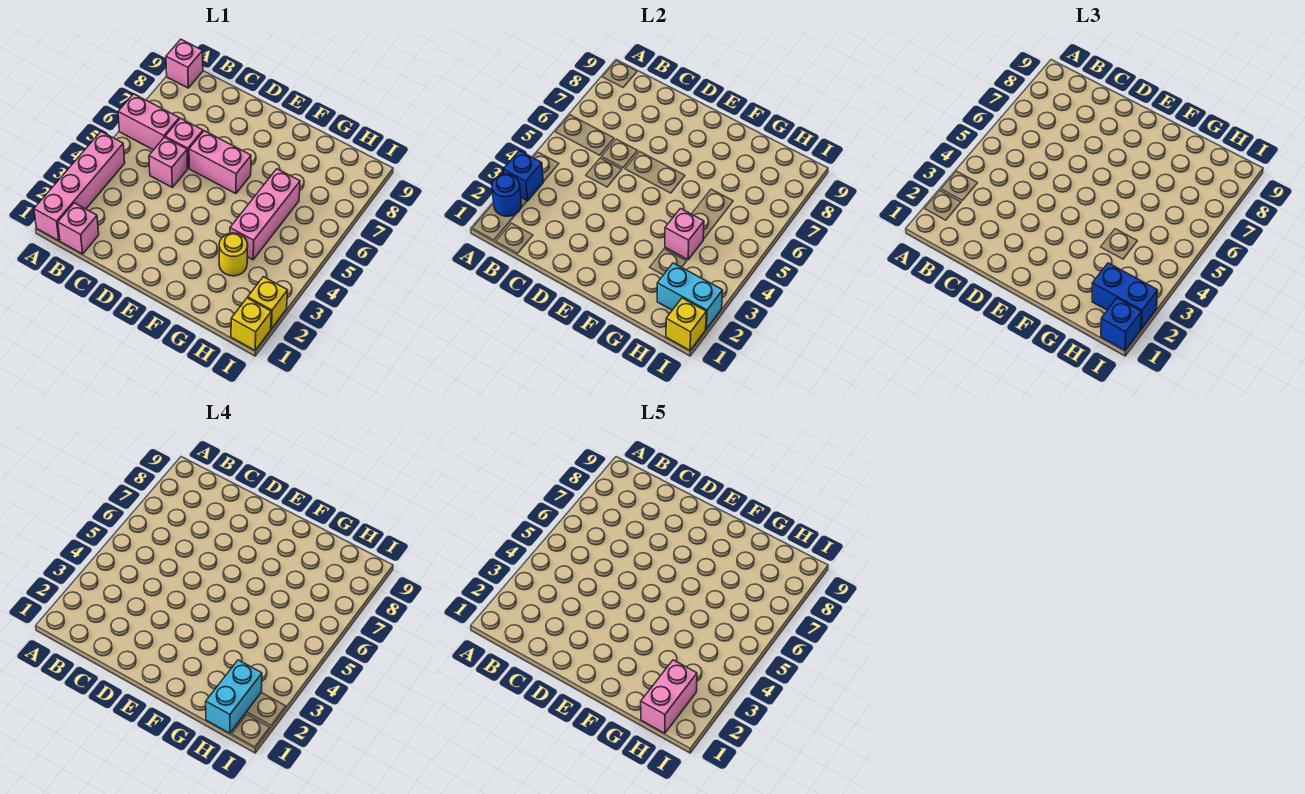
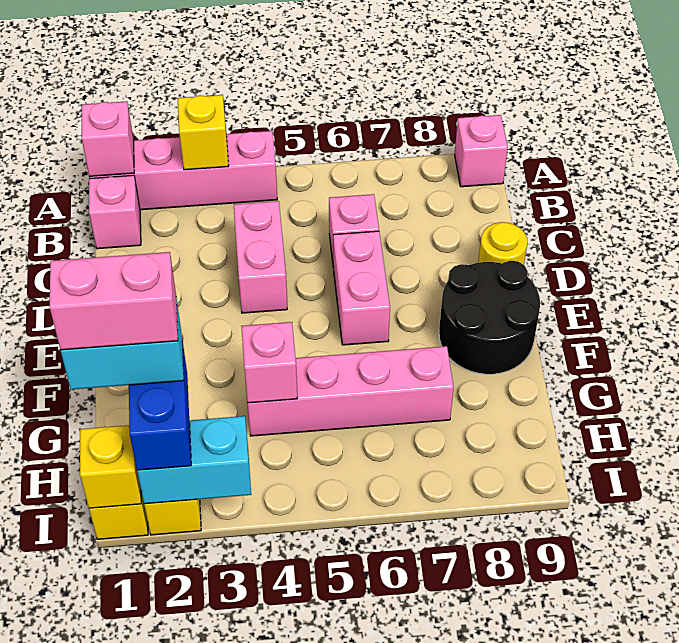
blue round brick A2 level 2 -> none
blue brick A3 level 2 -> yellow brick A3 level 2
pink brick A6:B6 level 1 -> pink brick C4:D4 level 1
pink brick C5 level 1 -> pink brick A1 level 2
none -> black round brick E8:F9 level 1
yellow round brick G3 level 1 -> yellow round brick D9 level 1
pink brick G4:G6 level 1 -> pink brick G4:G7 level 1
cyan brick H2:I2 level 2 -> cyan brick I2:I3 level 2
blue brick I1 level 3 -> none

